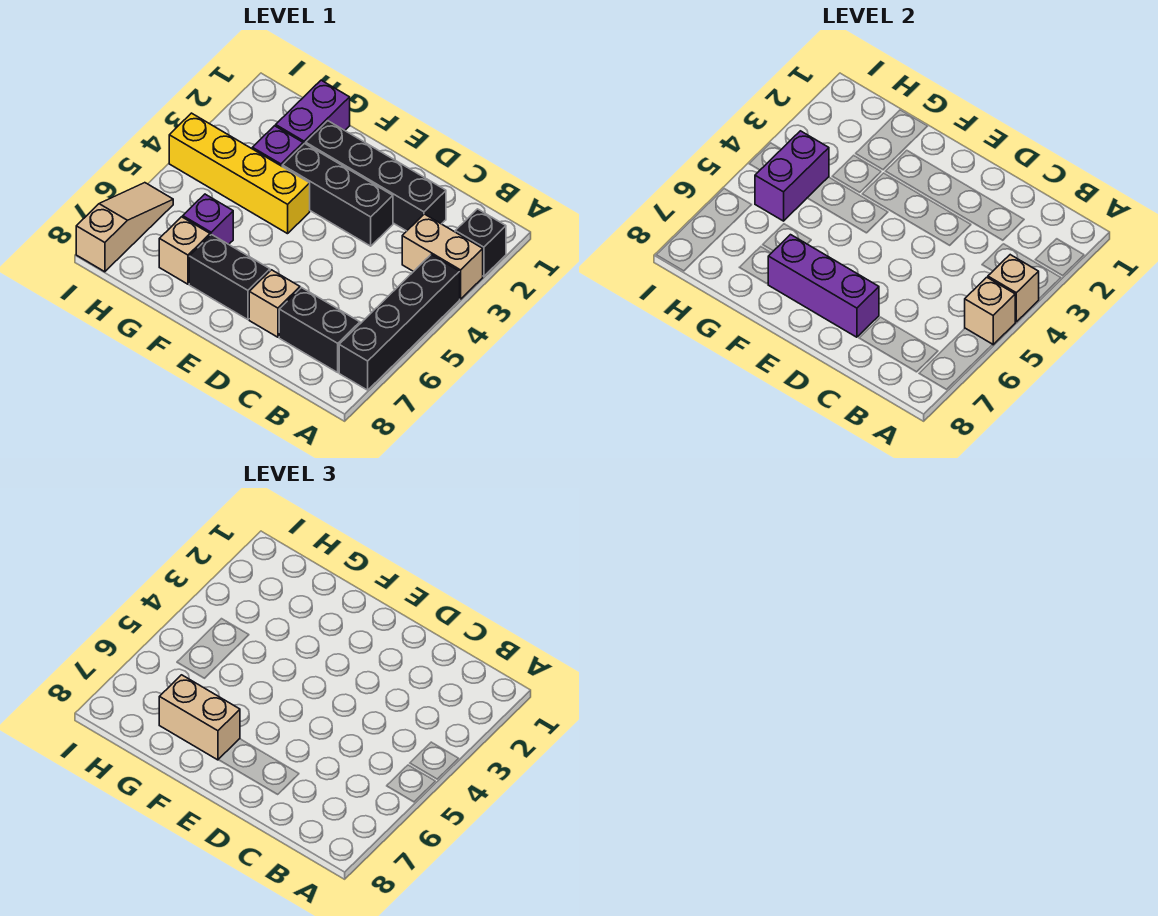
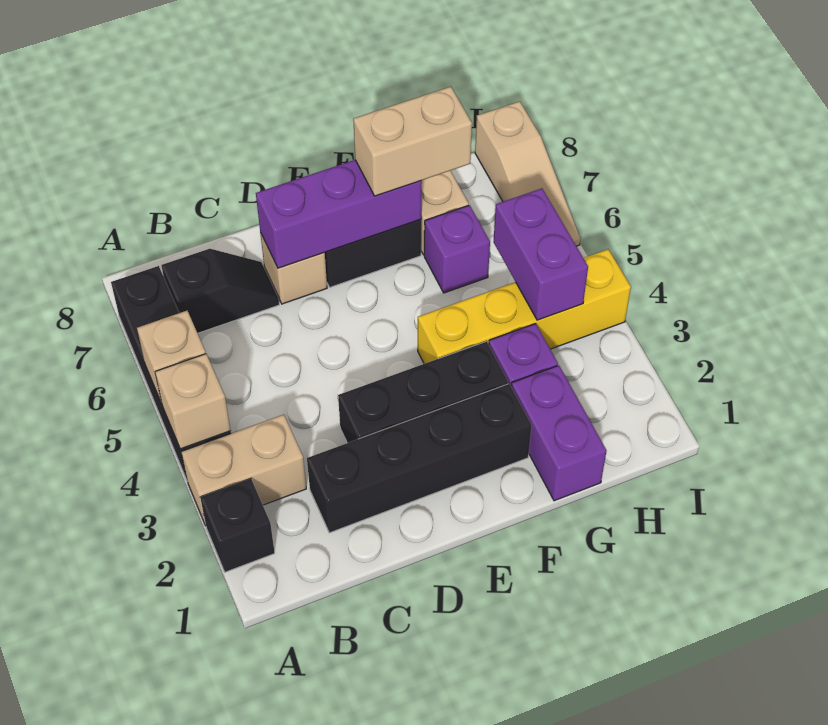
black brick B7:C7 level 1 -> black slope B7:C7 level 1 top B

